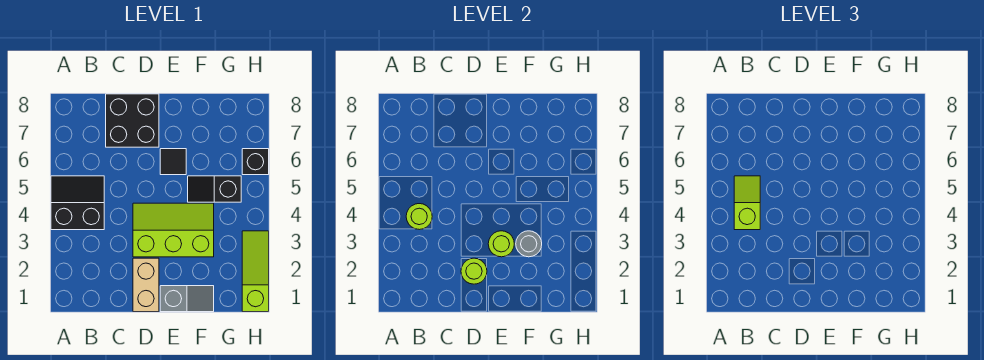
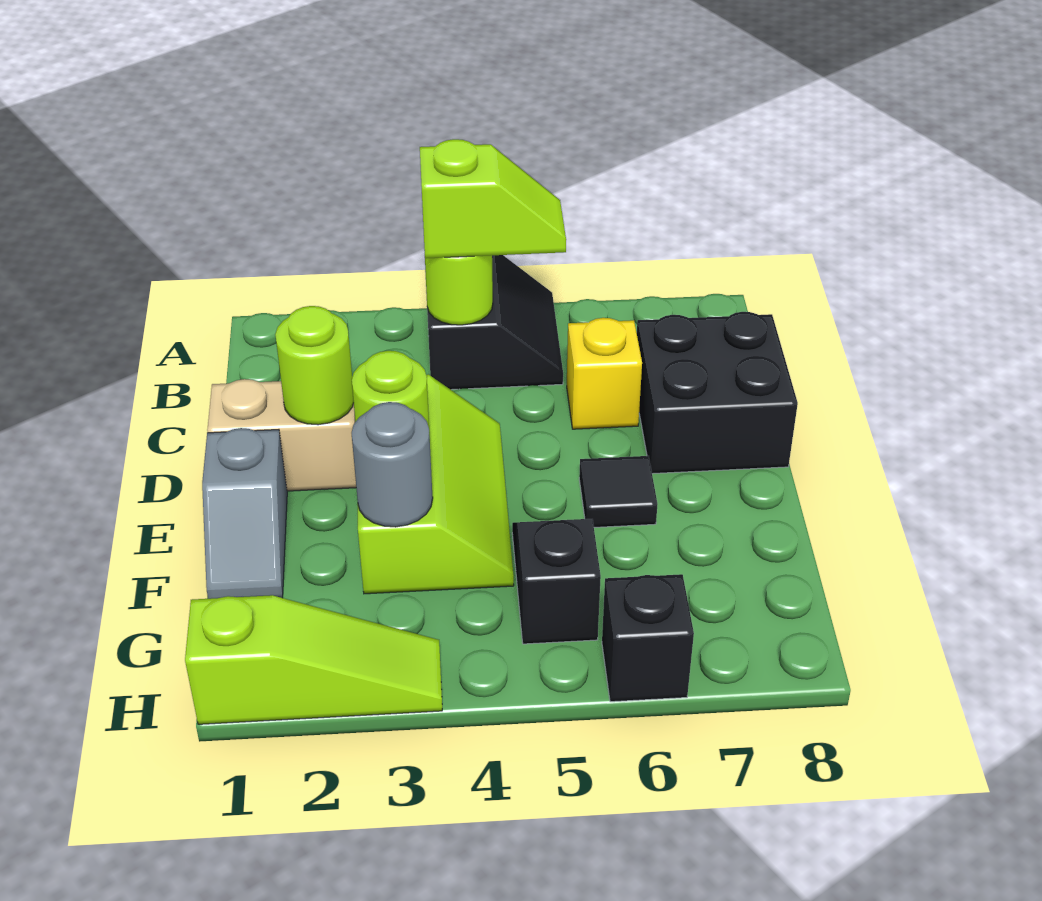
none -> yellow brick C6 level 1

